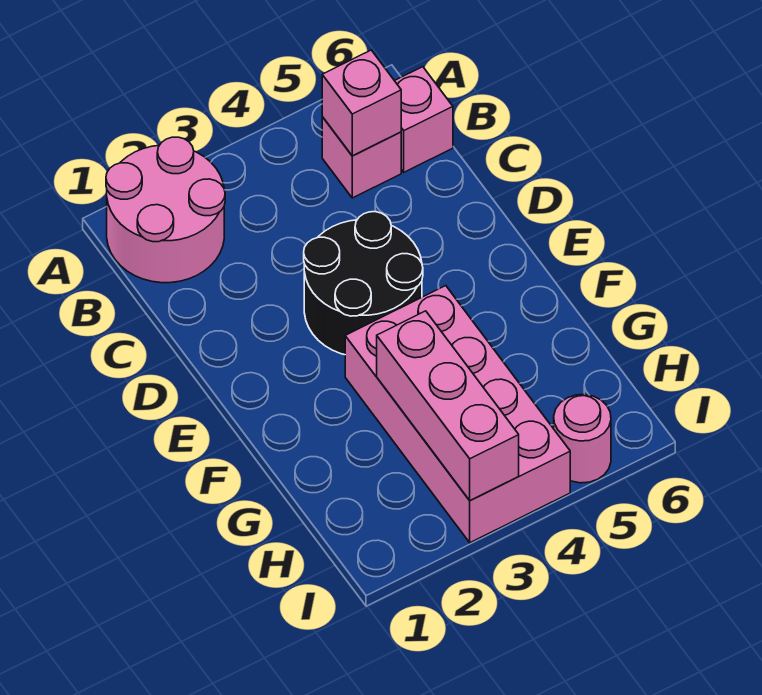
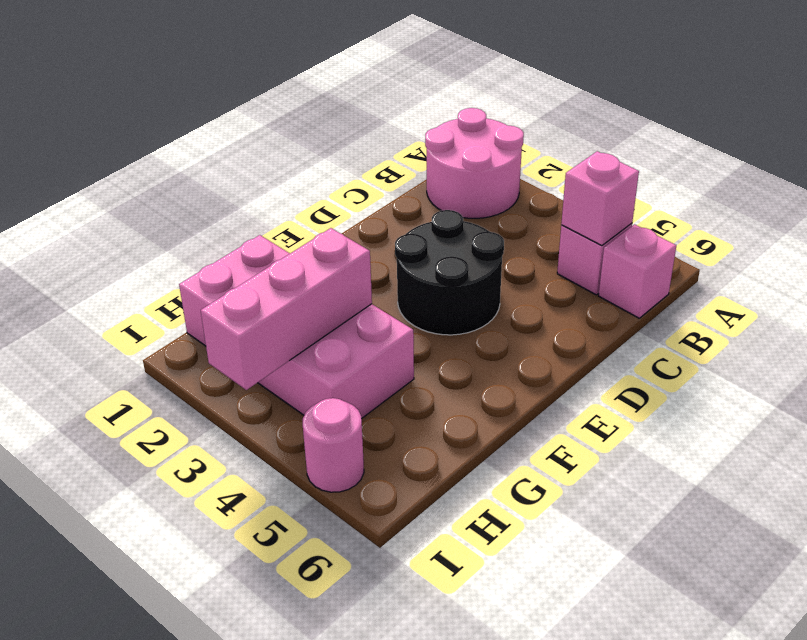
pink brick F3:I4 level 1 -> pink brick G1:H4 level 1

